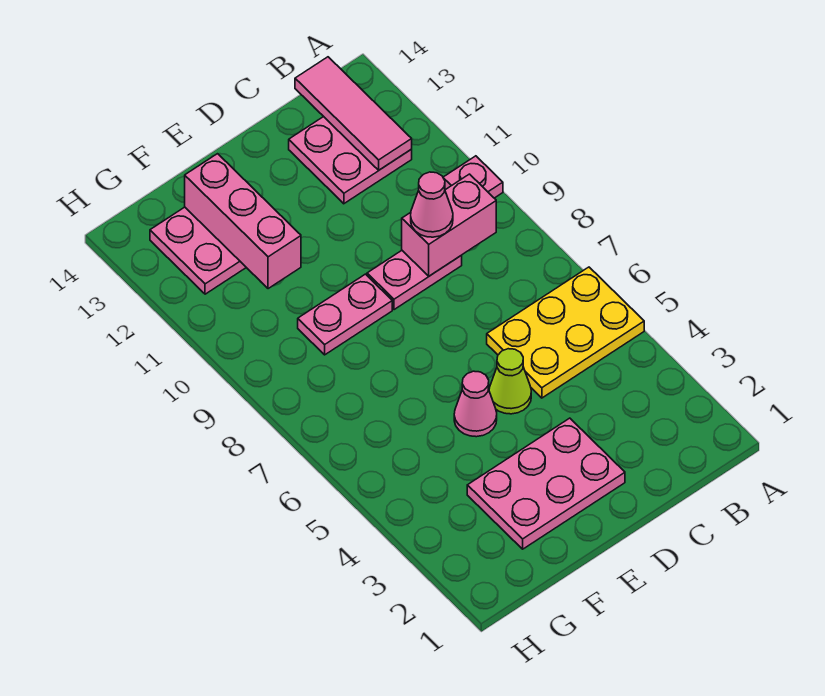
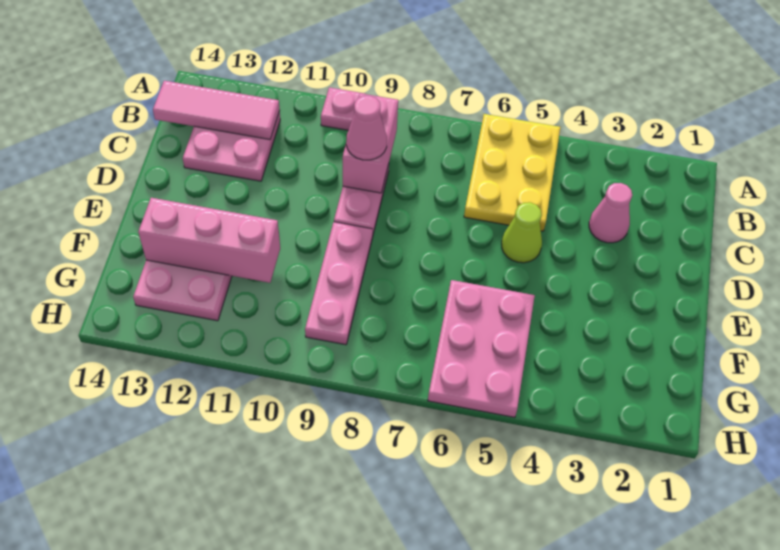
pink plate D2:F3 level 1 -> pink plate F5:H6 level 1
pink cone E5 level 1 -> pink cone C3 level 1
pink plate E9:F9 level 1 -> pink plate E9:G9 level 1

